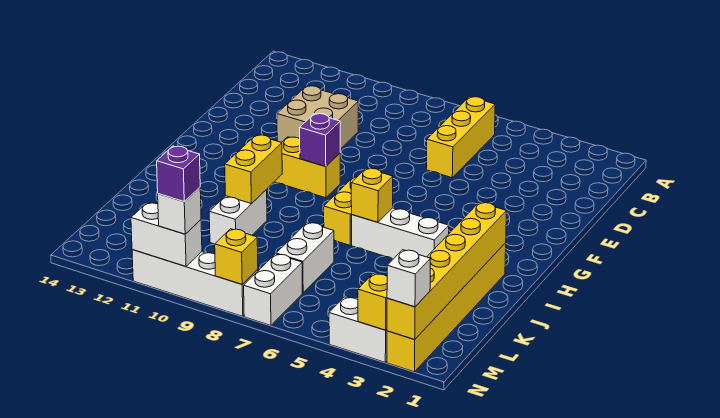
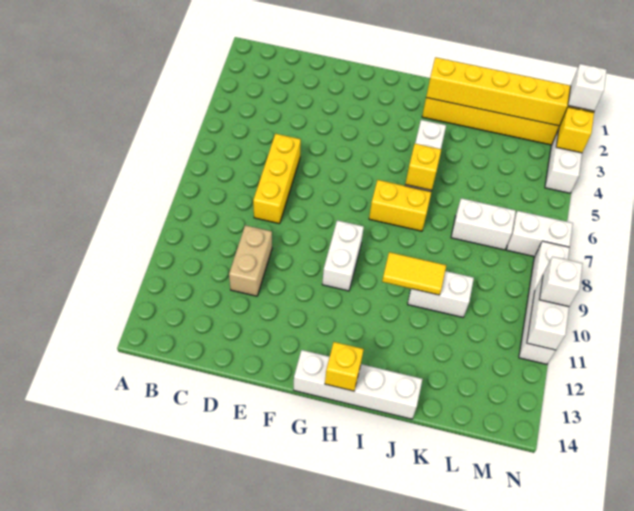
yellow brick B6:D6 level 1 -> yellow brick D6:D8 level 1
tan brick D10:E11 level 1 -> tan brick D10:D11 level 1
yellow brick G9:G10 level 1 -> white brick G9:G10 level 1
purple brick G9 level 2 -> none
none -> white brick G14:J14 level 1
yellow brick I10:J10 level 2 -> yellow tile I10:J10 level 2
yellow brick N8 level 2 -> yellow brick H14 level 2
purple brick N10 level 4 -> none

